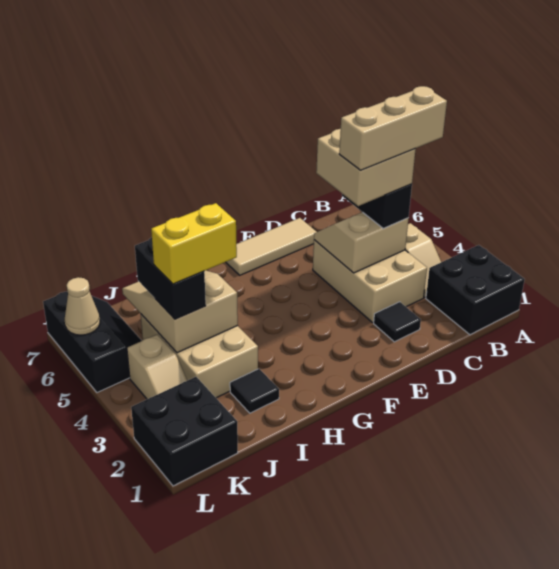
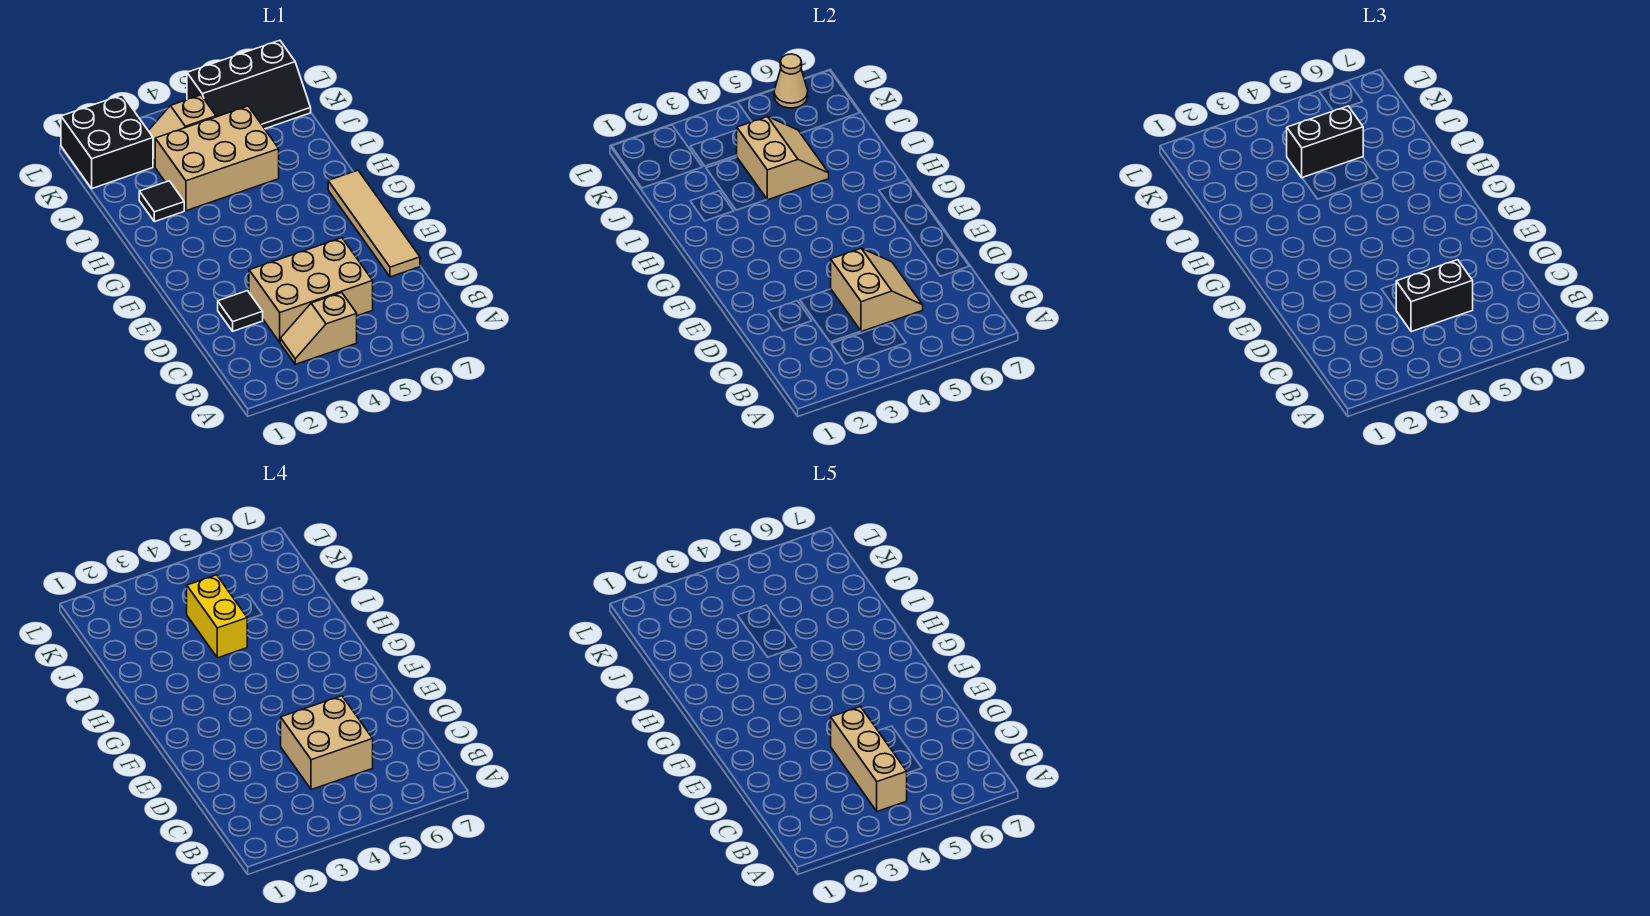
black brick A1:B2 level 1 -> none
tan tile D7:F7 level 1 -> tan tile D7:G7 level 1
tan slope I4:J6 level 2 top 4 -> tan slope I4:J5 level 2 top 4

